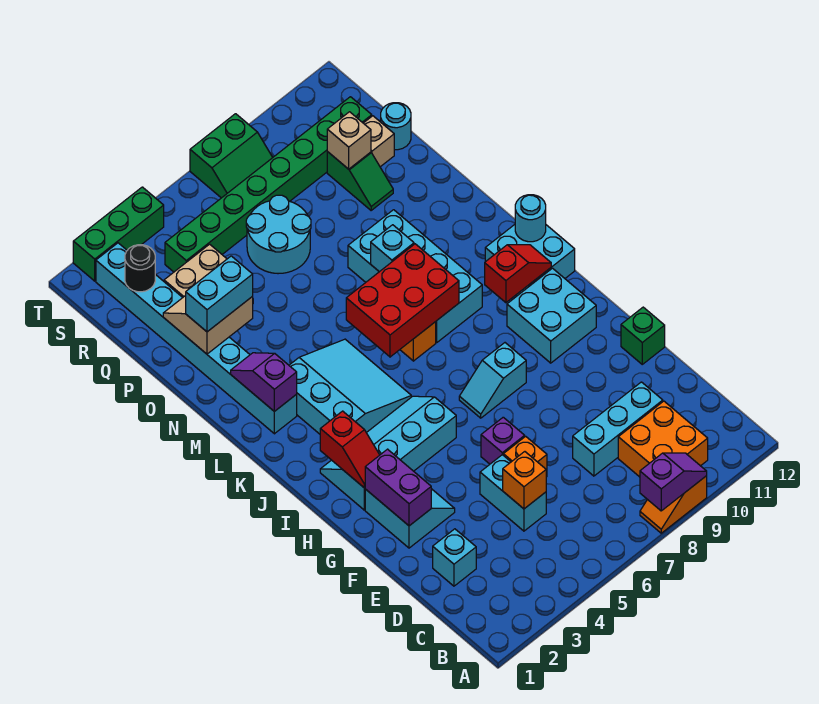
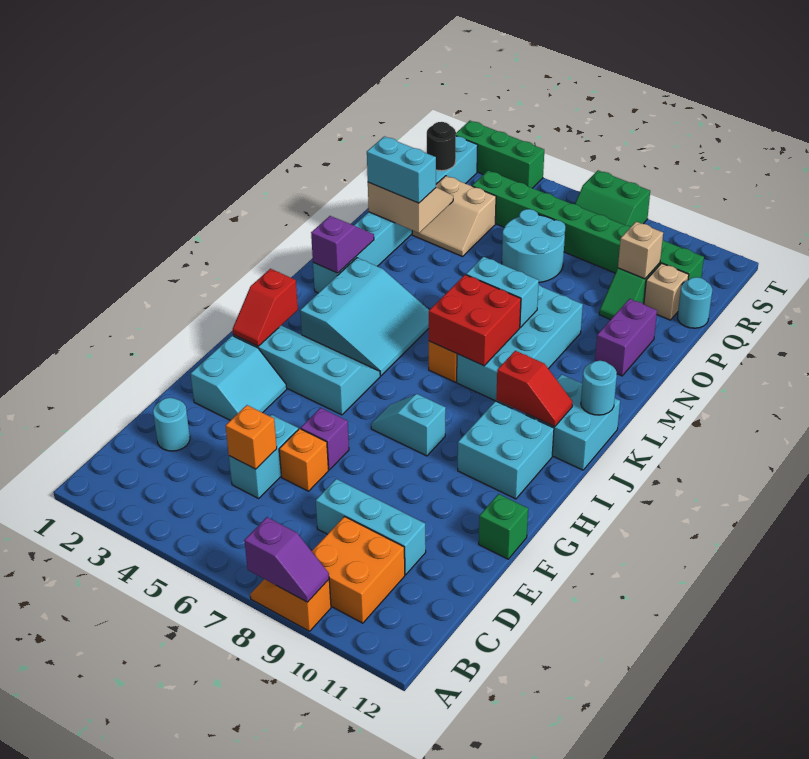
cyan brick D2 level 1 -> cyan round brick D2 level 1
purple brick F2:G2 level 2 -> purple brick N11:O11 level 1
red brick K6:L8 level 2 -> red brick K7:L8 level 2
cyan brick M8 level 2 -> cyan brick M7:M8 level 2

